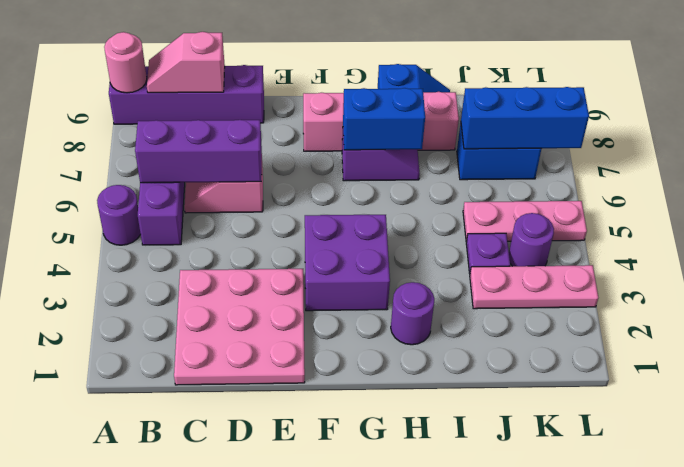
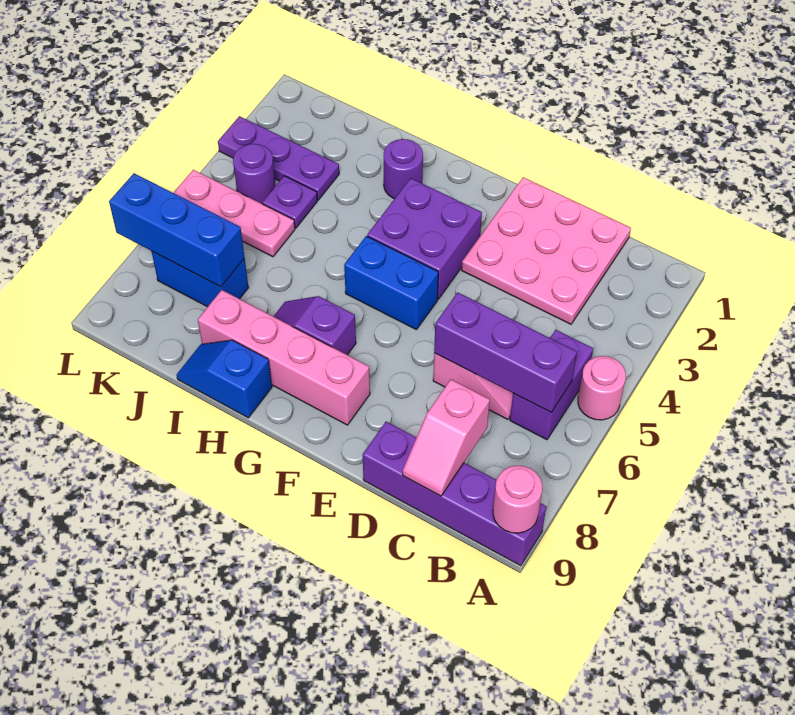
purple round brick A5 level 1 -> pink round brick A5 level 1
pink slope B9:C9 level 2 top C -> pink slope C8:C9 level 2 top 8
blue brick G7:H7 level 2 -> blue brick F5:G5 level 1
pink plate J3:L3 level 1 -> purple plate J3:L3 level 1

